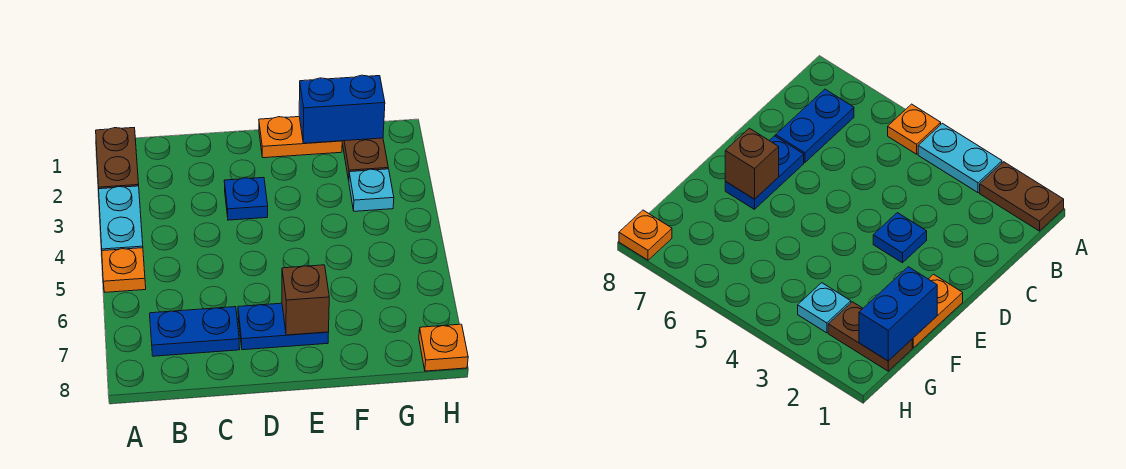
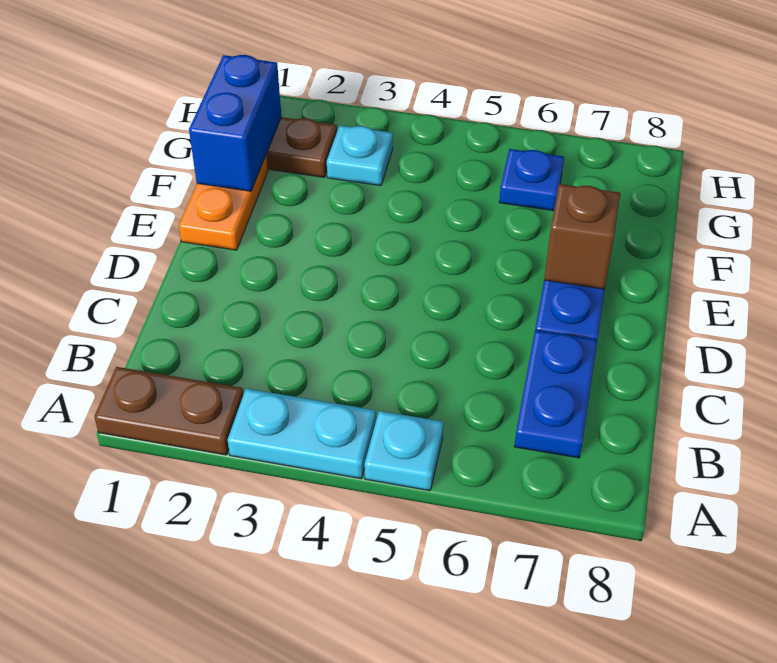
orange plate A5 level 1 -> cyan plate A5 level 1
blue plate D3 level 1 -> blue plate G6 level 1
orange plate H8 level 1 -> none

